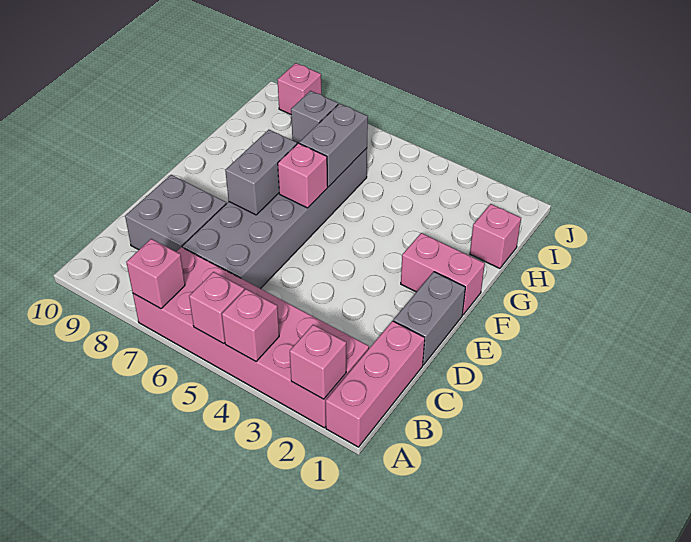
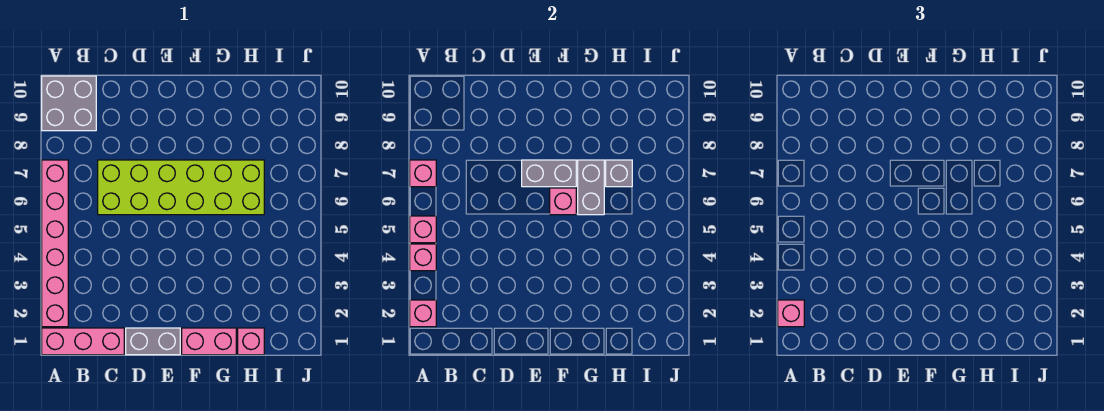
pink brick A2:B7 level 1 -> pink brick A2:A7 level 1
grey brick C6:H7 level 1 -> lime brick C6:H7 level 1
grey brick C8:D9 level 1 -> grey brick A9:B10 level 1
pink brick F1:F2 level 1 -> pink brick F1:G1 level 1
grey brick G6:H6 level 2 -> grey brick G6:G7 level 2
pink brick J9 level 1 -> pink brick A2 level 3

